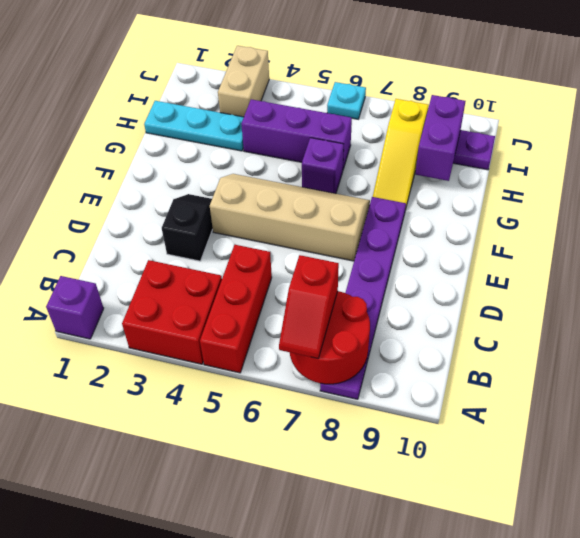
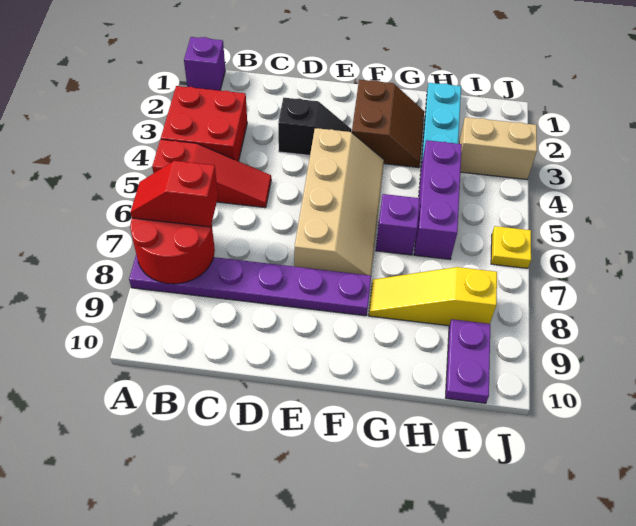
red brick A5:C5 level 1 -> red slope A5:C5 level 1 top A
none -> brown slope F2:G3 level 1 top F
purple brick H9:I9 level 2 -> none
cyan plate J6 level 1 -> yellow plate J6 level 1

